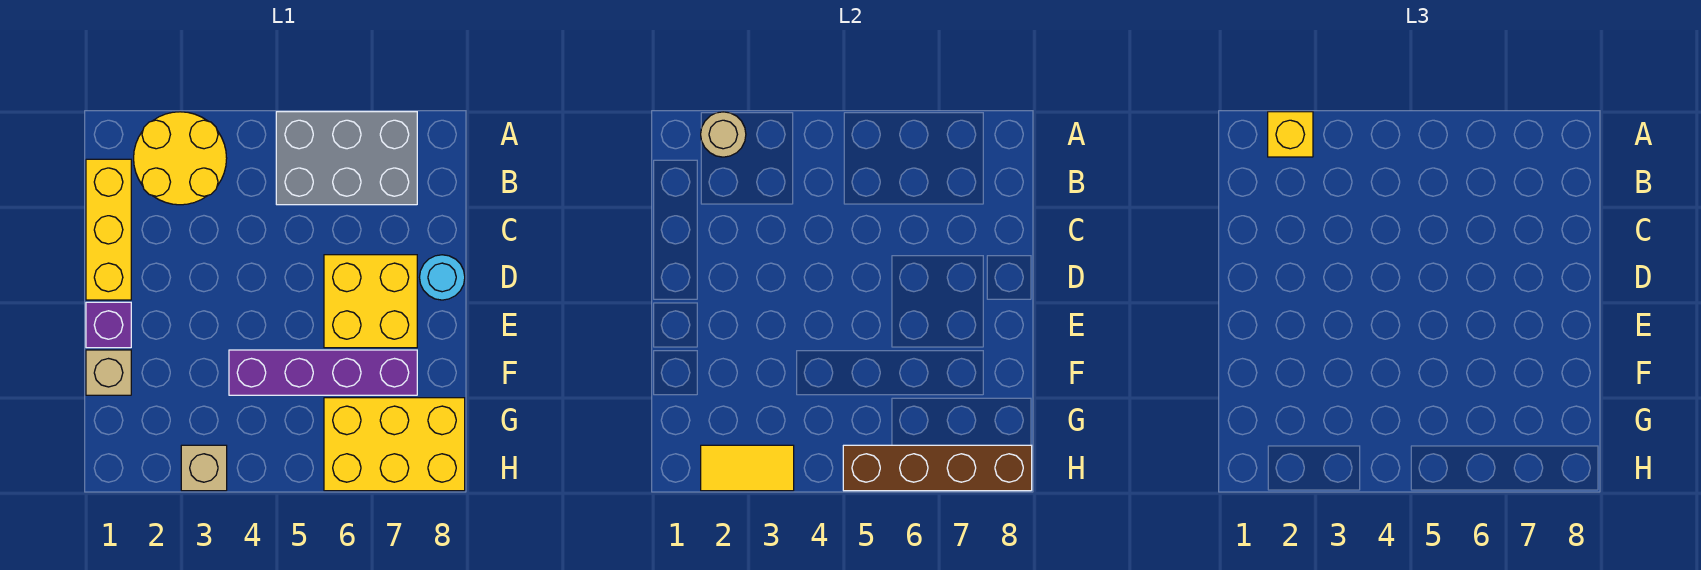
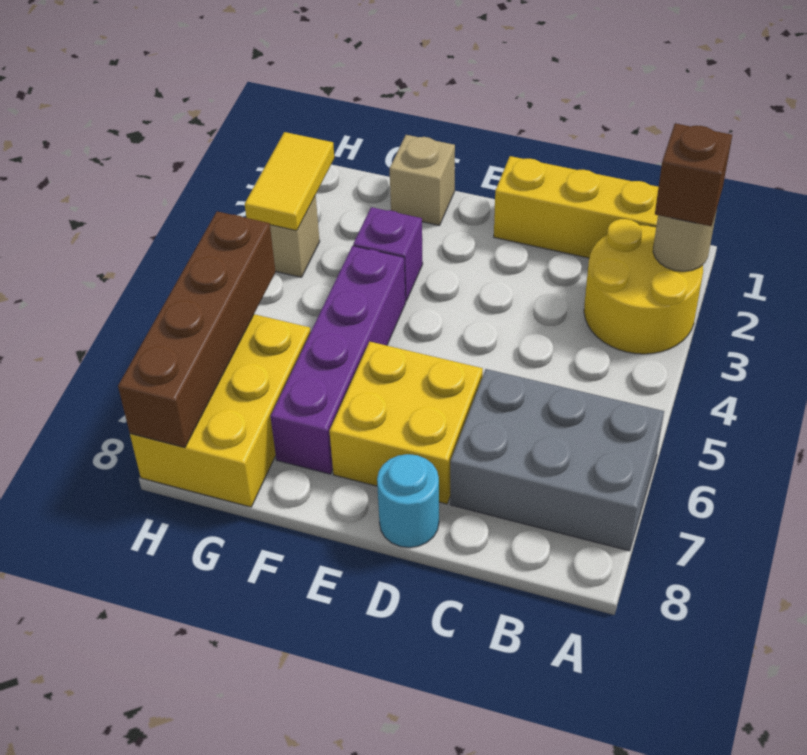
yellow brick A2 level 3 -> brown brick A2 level 3
grey brick A5:B7 level 1 -> grey brick A6:C7 level 1
purple brick E1 level 1 -> purple brick F3 level 1

